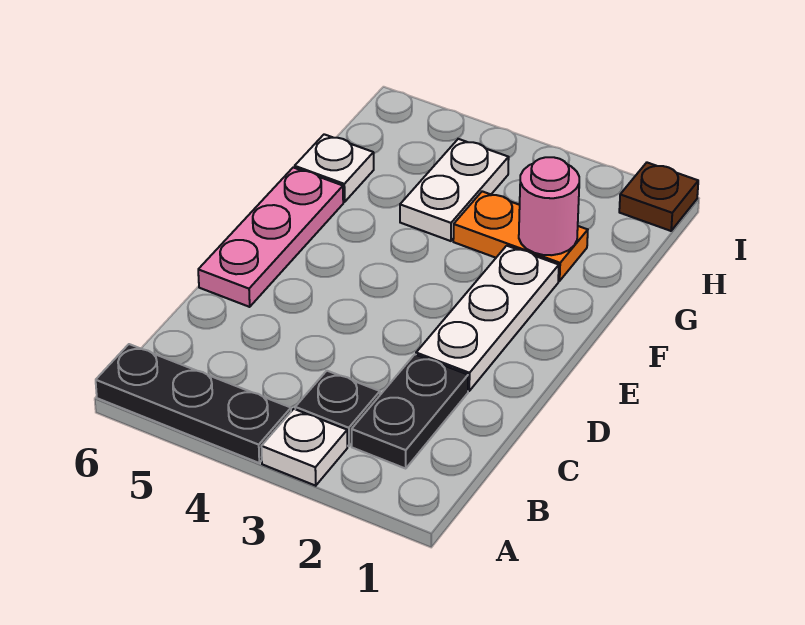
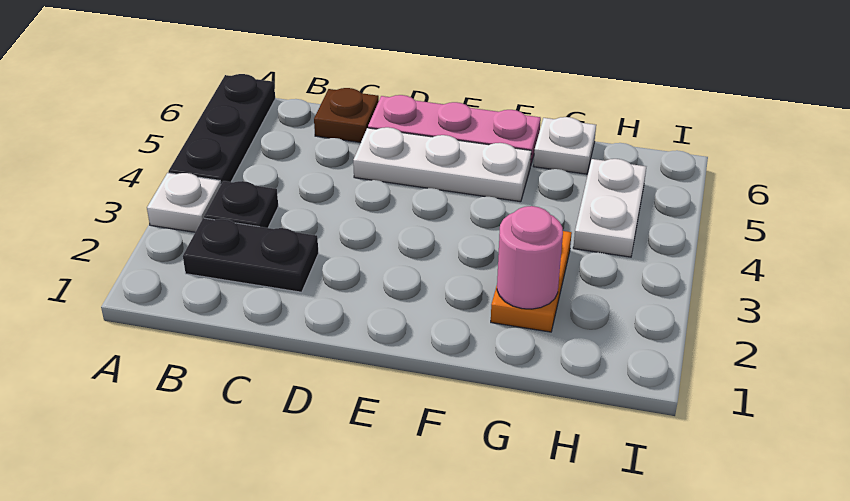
white plate D2:F2 level 1 -> white plate D5:F5 level 1
white plate G4:H4 level 1 -> white plate H4:H5 level 1
brown plate I1 level 1 -> brown plate C6 level 1

